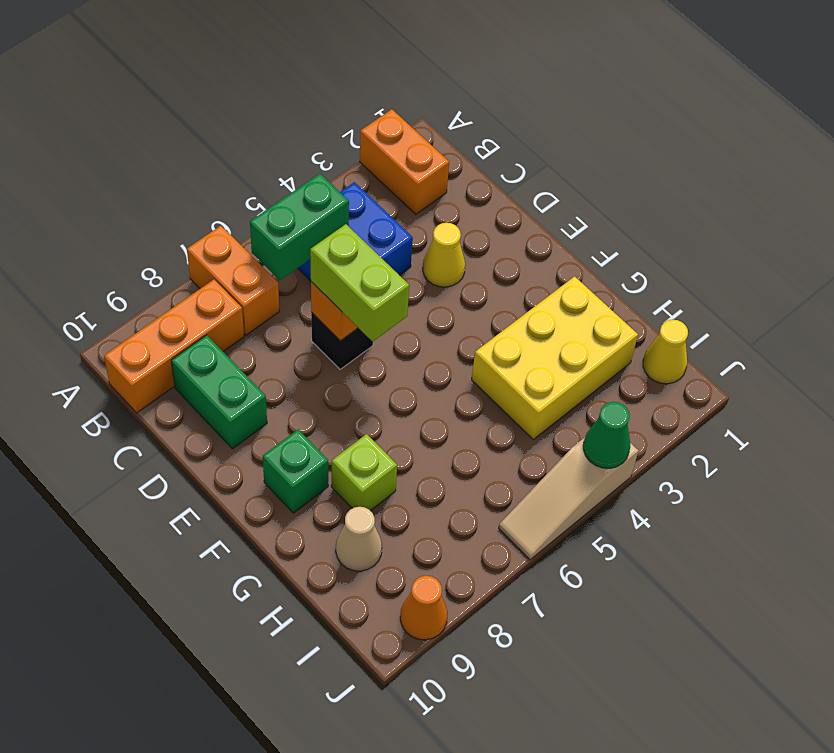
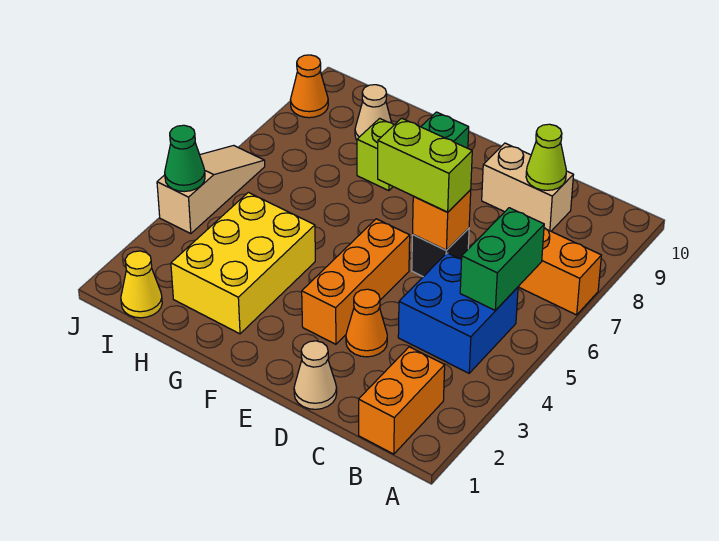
orange brick A2:B2 level 1 -> orange brick B1:B2 level 1
orange brick B8:B10 level 1 -> orange brick E3:E5 level 1
green brick C9:D9 level 1 -> tan brick C9:D9 level 1
none -> lime cone C9 level 2
none -> tan cone D1 level 1
yellow cone D3 level 1 -> orange cone D3 level 1

